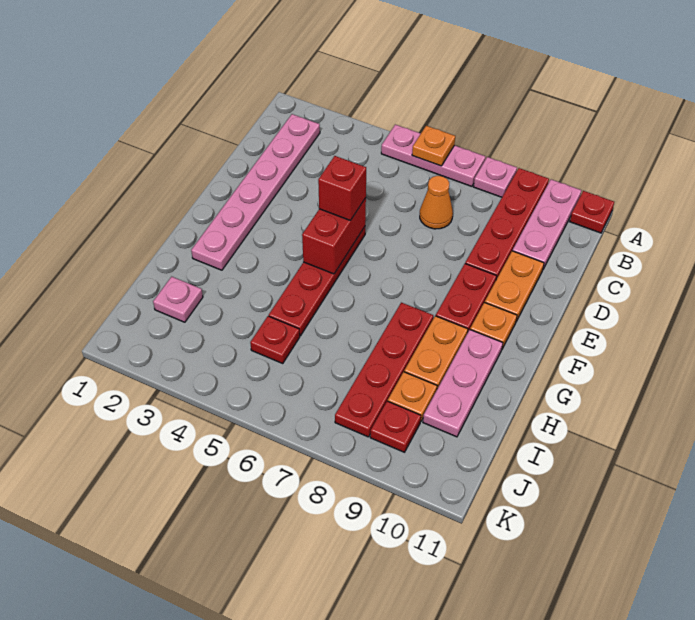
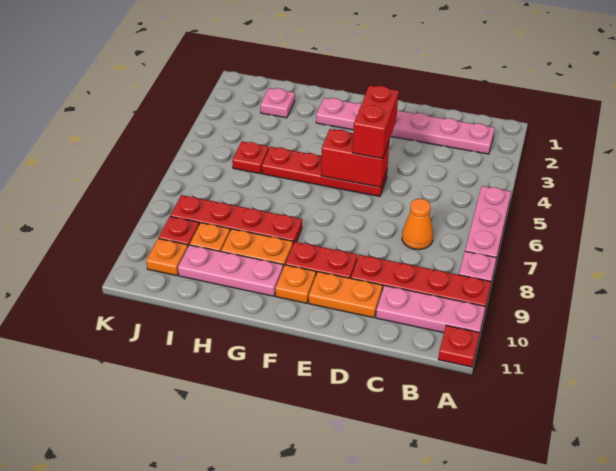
orange plate A6 level 2 -> orange plate J10 level 1
red brick E5 level 3 -> red brick E4:E5 level 3

